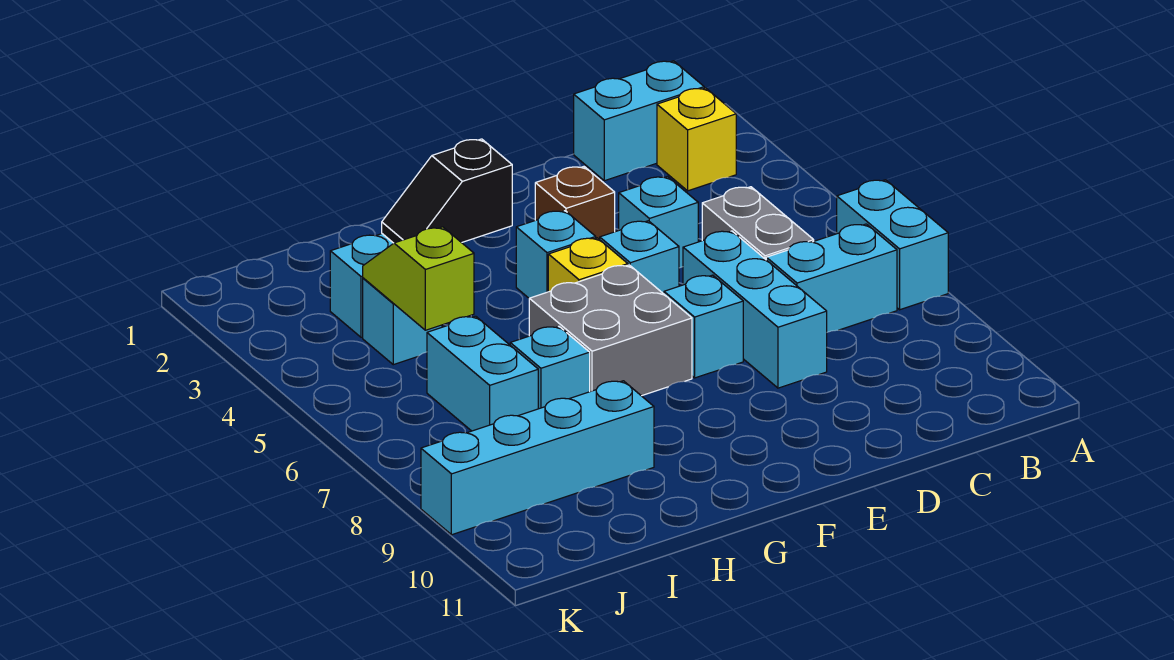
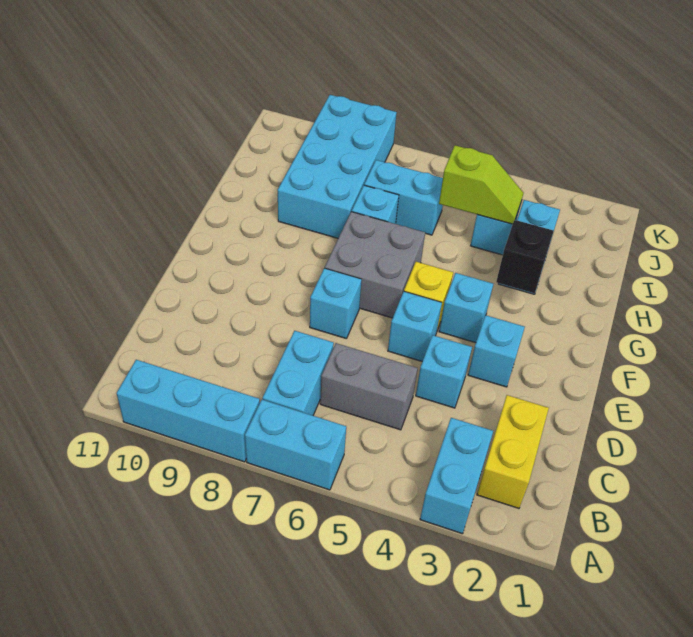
cyan brick B1:C1 level 1 -> cyan brick A3:B3 level 1
yellow brick B2 level 1 -> yellow brick B2:C2 level 1
cyan brick D6:D8 level 1 -> cyan brick A8:A10 level 1
brown brick E3 level 1 -> cyan brick E3 level 1
cyan brick H9:K9 level 1 -> cyan brick H8:K9 level 1

